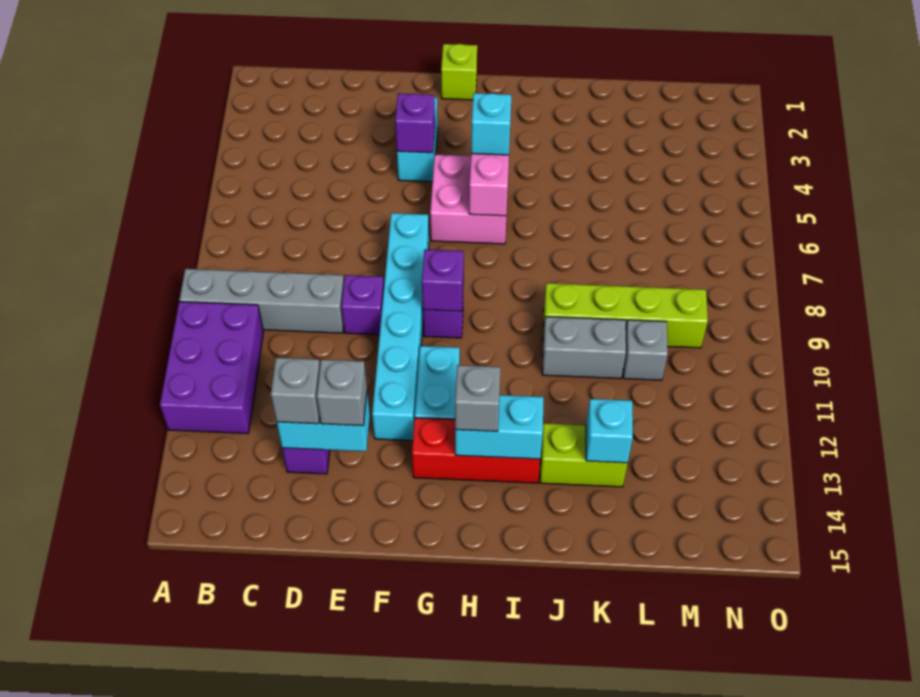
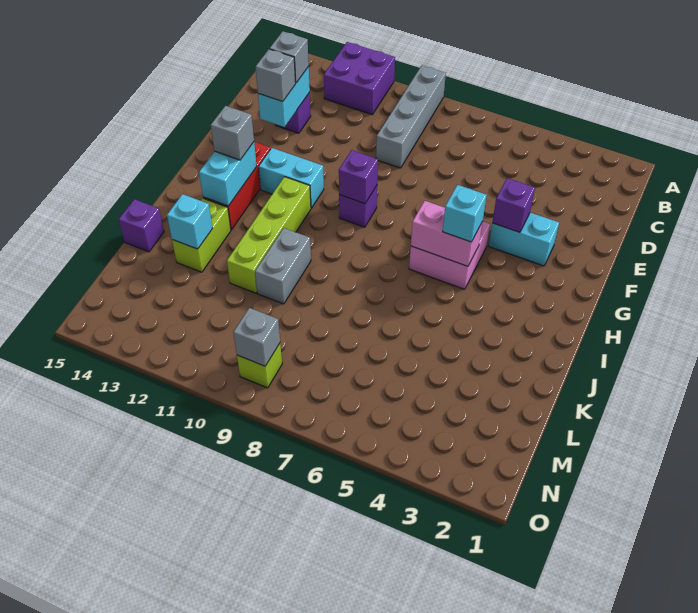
purple brick A10:B12 level 1 -> purple brick A11:B12 level 1
purple brick E9 level 1 -> purple brick K15 level 1
cyan brick F7:F12 level 1 -> none
lime brick G1 level 1 -> lime brick N9 level 1
lime brick J9:M9 level 1 -> lime brick H11:K11 level 1
grey brick L10 level 1 -> grey brick N9 level 2

